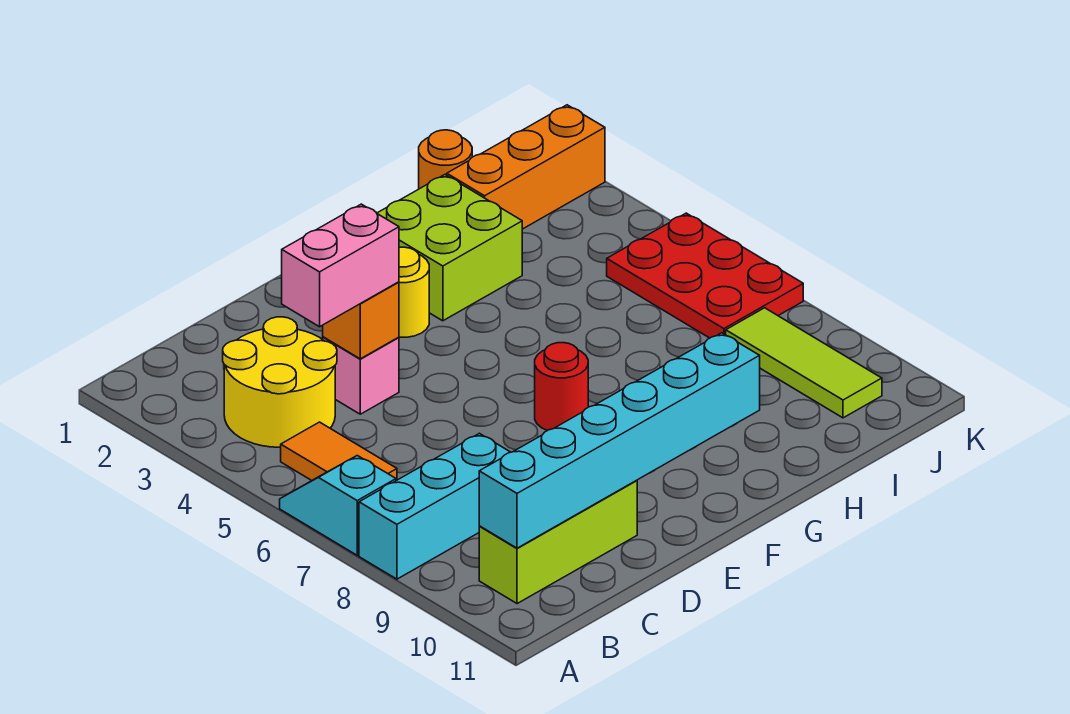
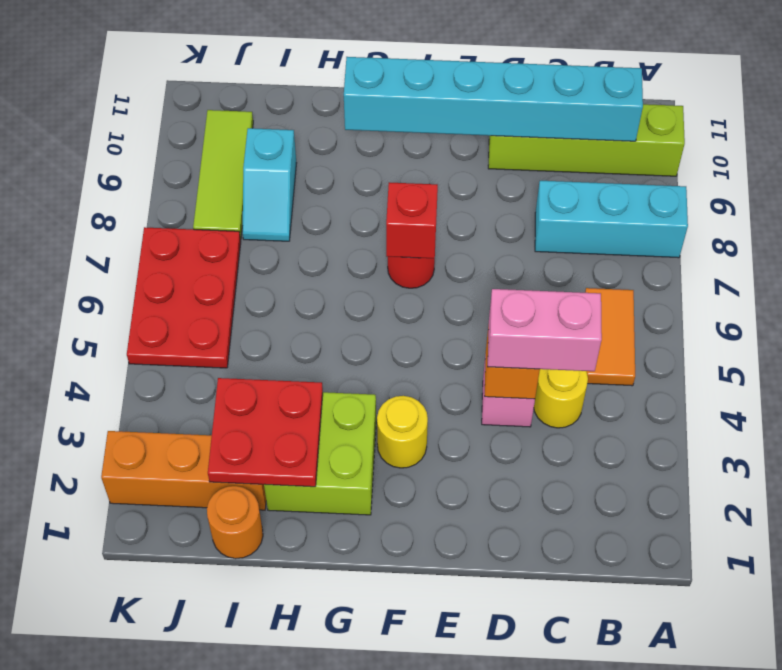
cyan slope A6:A7 level 1 top 7 -> cyan slope I8:I9 level 1 top 9
yellow round brick B3:C4 level 1 -> yellow round brick C4 level 1
lime brick B10:D10 level 1 -> lime brick A10:D10 level 1
none -> red brick F7 level 2
none -> red plate H2:I3 level 2

